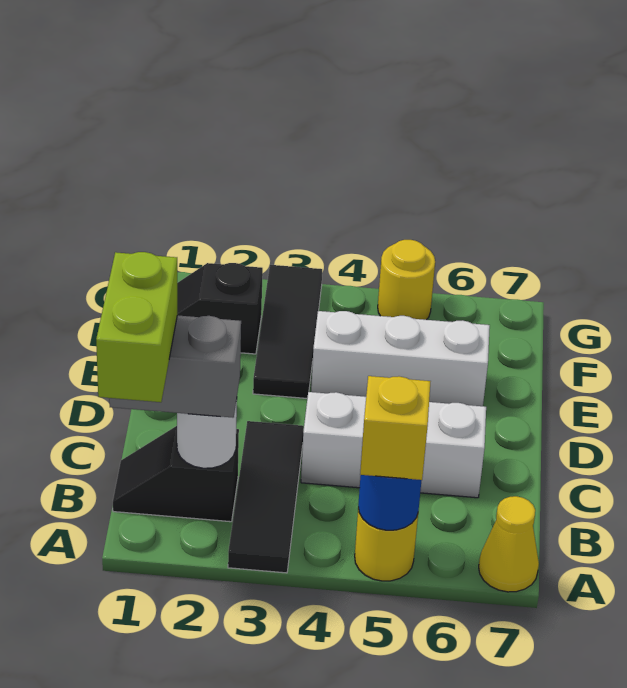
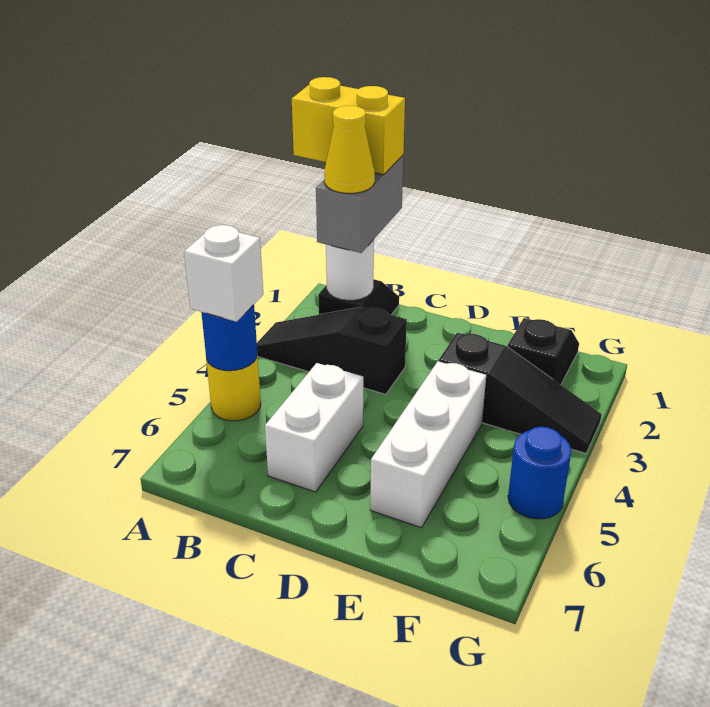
lime brick A1:B1 level 4 -> yellow brick A1:B1 level 4
black tile A3:C3 level 1 -> black slope A3:C3 level 1 top C
yellow brick A5 level 3 -> white brick A5 level 3
yellow cone A7 level 1 -> yellow cone B2 level 4
white brick C4:C6 level 1 -> white brick C5:C6 level 1
black tile E3:G3 level 1 -> black slope E3:G3 level 1 top E
yellow round brick G5 level 1 -> blue round brick G5 level 1

